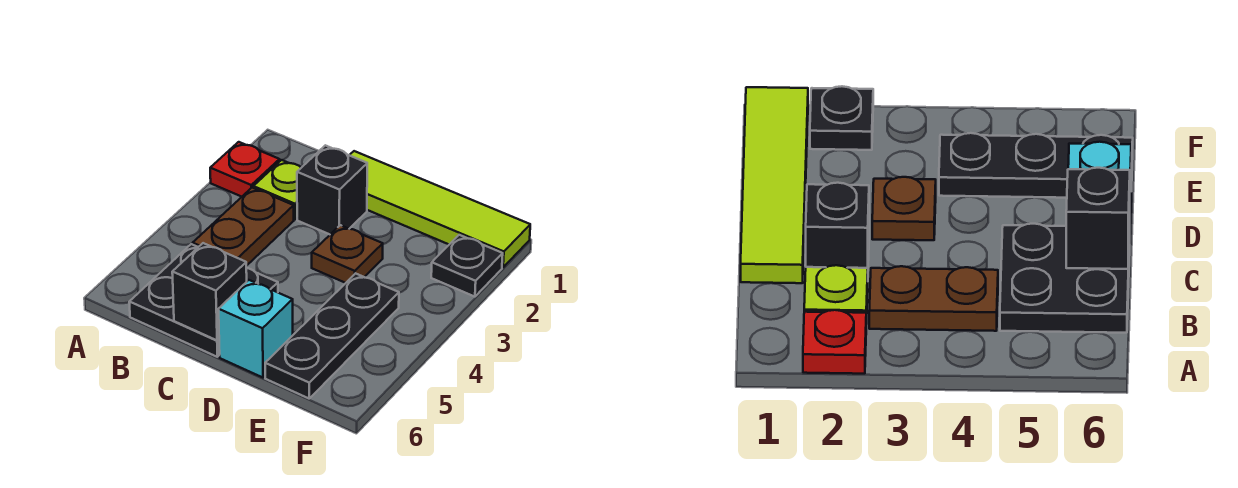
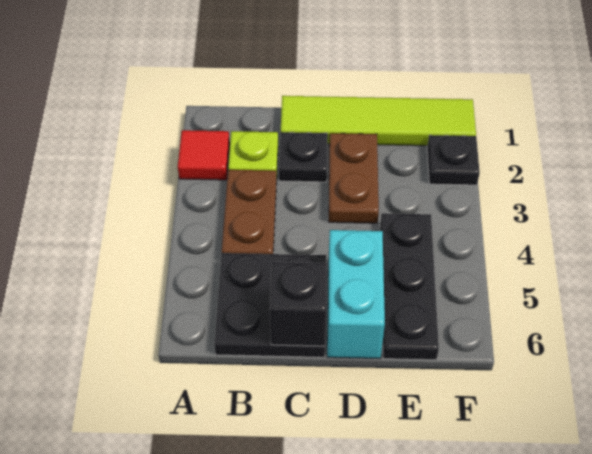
red plate A2 level 1 -> red tile A2 level 1
black brick C2 level 1 -> black plate C2 level 1
brown plate D3 level 1 -> brown plate D2:D3 level 1
cyan brick D6 level 1 -> cyan brick D5:D6 level 1

